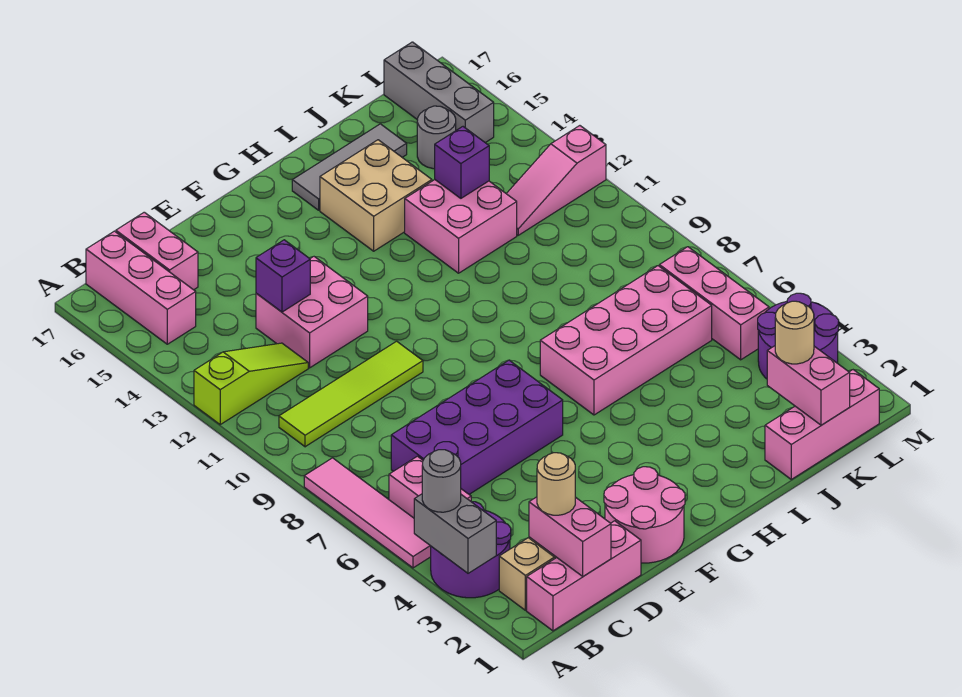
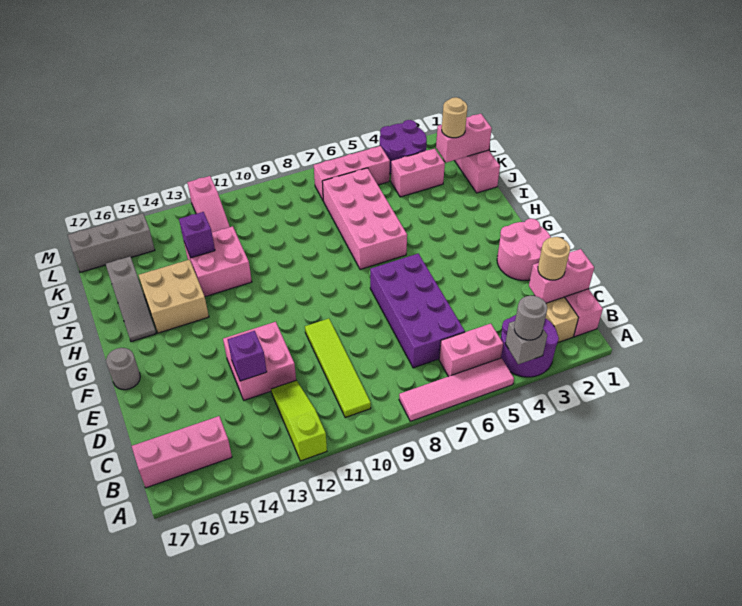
grey brick A3:A4 level 2 -> grey brick A4 level 2
pink brick C16:C17 level 1 -> pink brick K3:K4 level 1
grey tile H16:J16 level 1 -> grey slope H16:J16 level 1 top J
grey round brick K15 level 1 -> grey round brick F17 level 1

